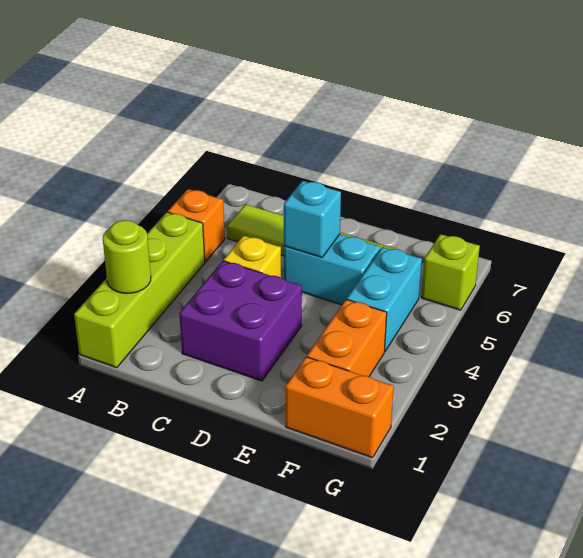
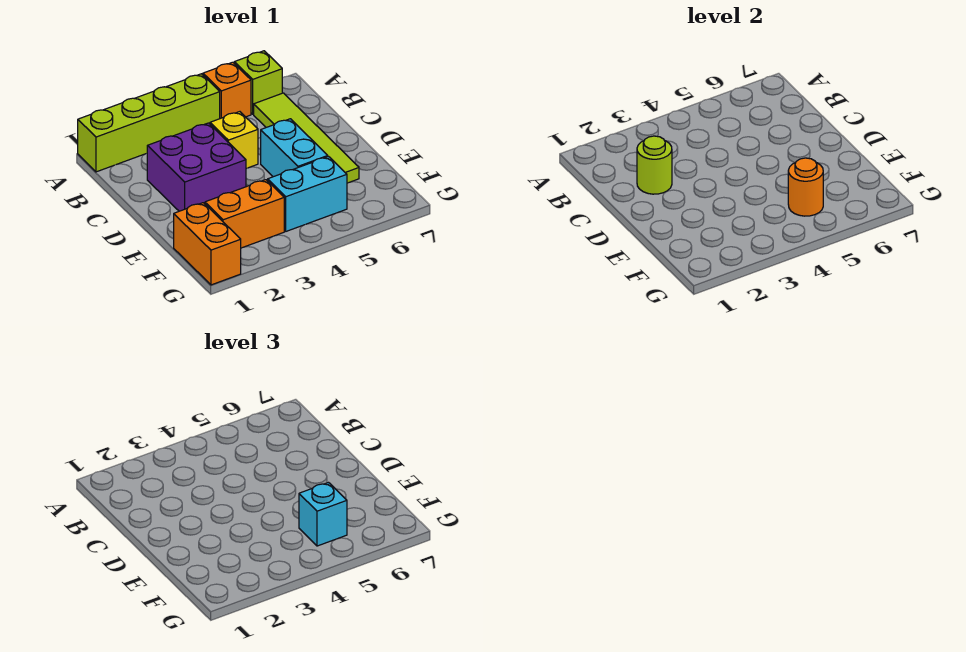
lime round brick A2 level 2 -> lime round brick C2 level 2
cyan brick D5 level 2 -> cyan brick F5 level 3
none -> orange round brick F5 level 2
lime brick G6 level 1 -> lime brick A6 level 1

